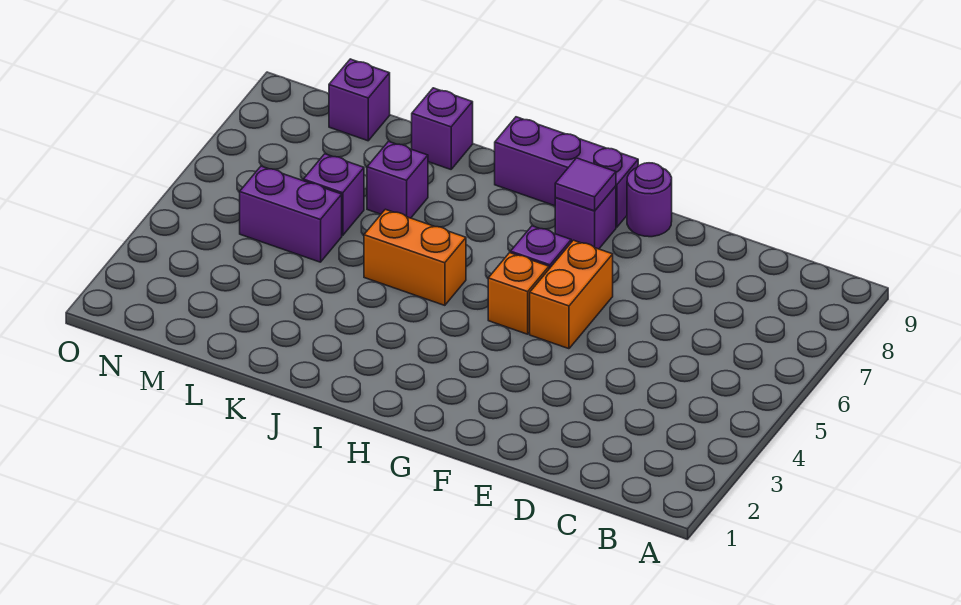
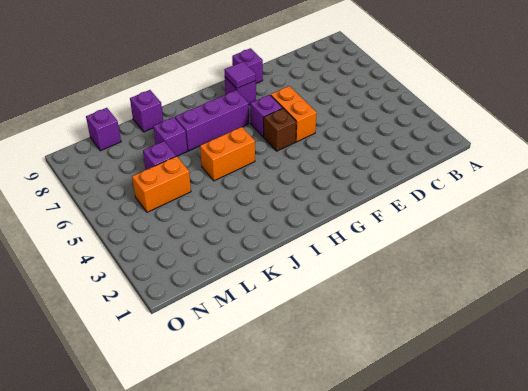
purple round brick F9 level 1 -> purple brick F9 level 1
orange brick G5 level 1 -> brown brick G5 level 1
purple brick G9:I9 level 1 -> purple brick H7:J7 level 1
purple brick L5:M5 level 1 -> orange brick L5:M5 level 1

